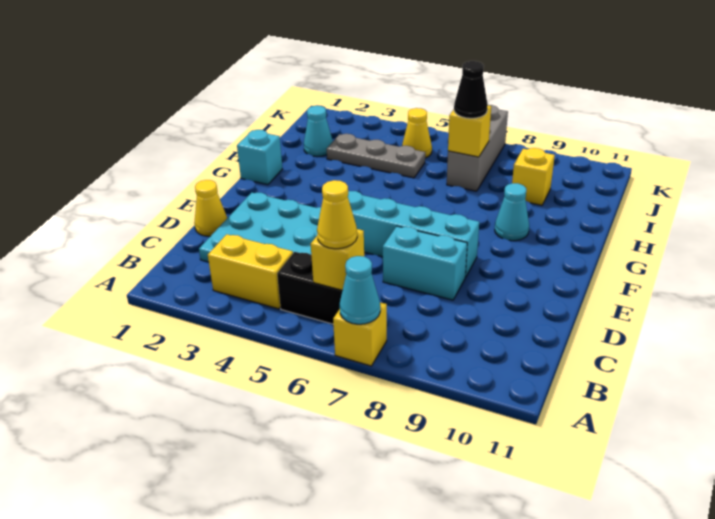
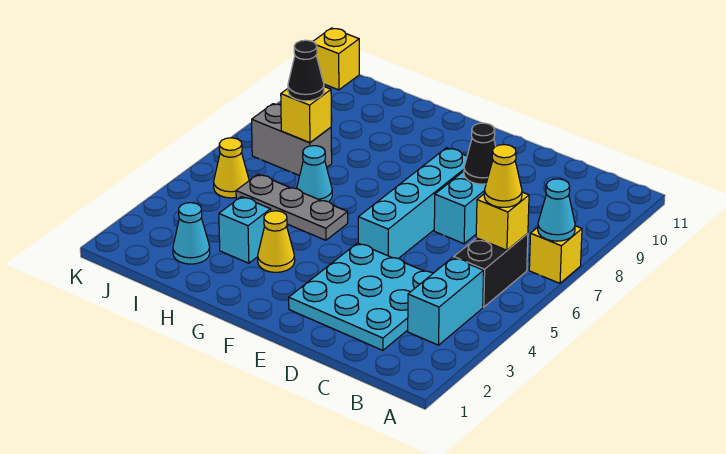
yellow brick B3:B4 level 1 -> cyan brick B3:B4 level 1
yellow cone D1 level 1 -> yellow cone G3 level 1
none -> black cone D8 level 2
cyan brick G1 level 1 -> cyan brick H3 level 1
cyan cone G9 level 1 -> cyan cone H6 level 1
grey plate I3:I5 level 1 -> grey plate G5:I5 level 1
grey brick I7:K7 level 1 -> grey brick I7:J7 level 1
yellow brick I9 level 1 -> yellow brick K11 level 1

